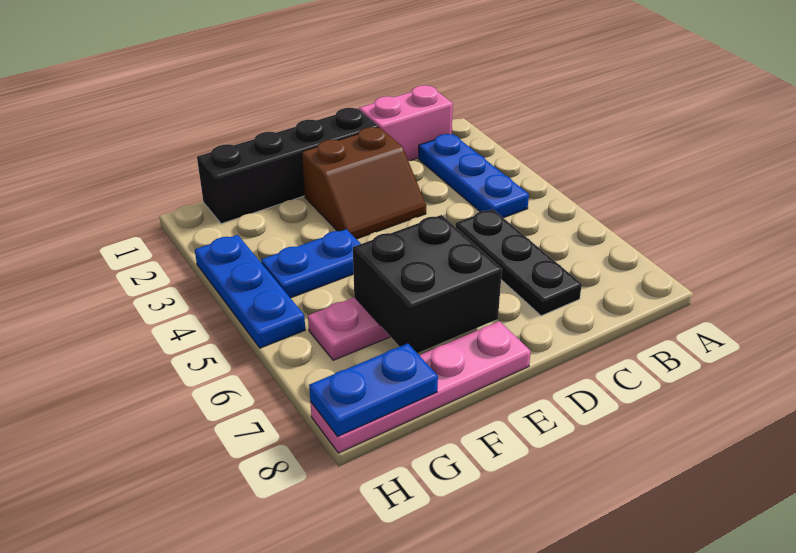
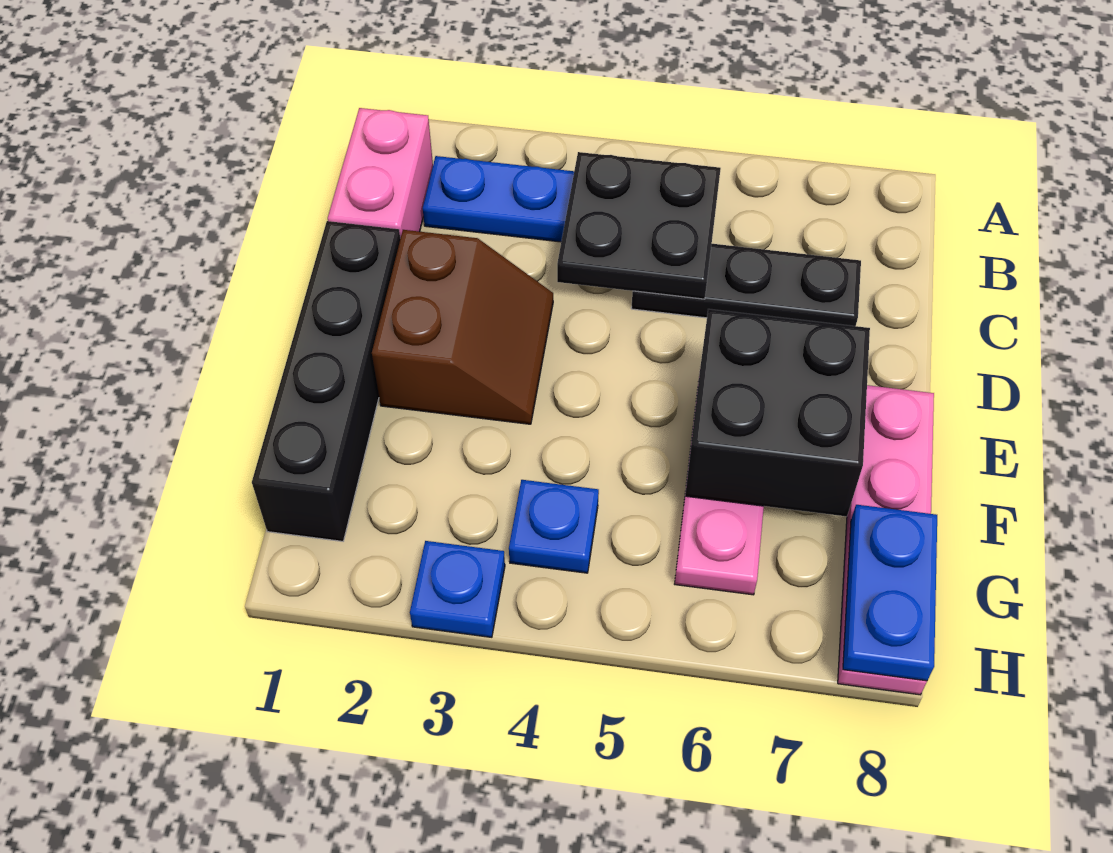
none -> black plate B4:C5 level 2
blue plate F4:G4 level 1 -> blue plate G4 level 1
blue plate H3:H5 level 1 -> blue plate H3 level 1

